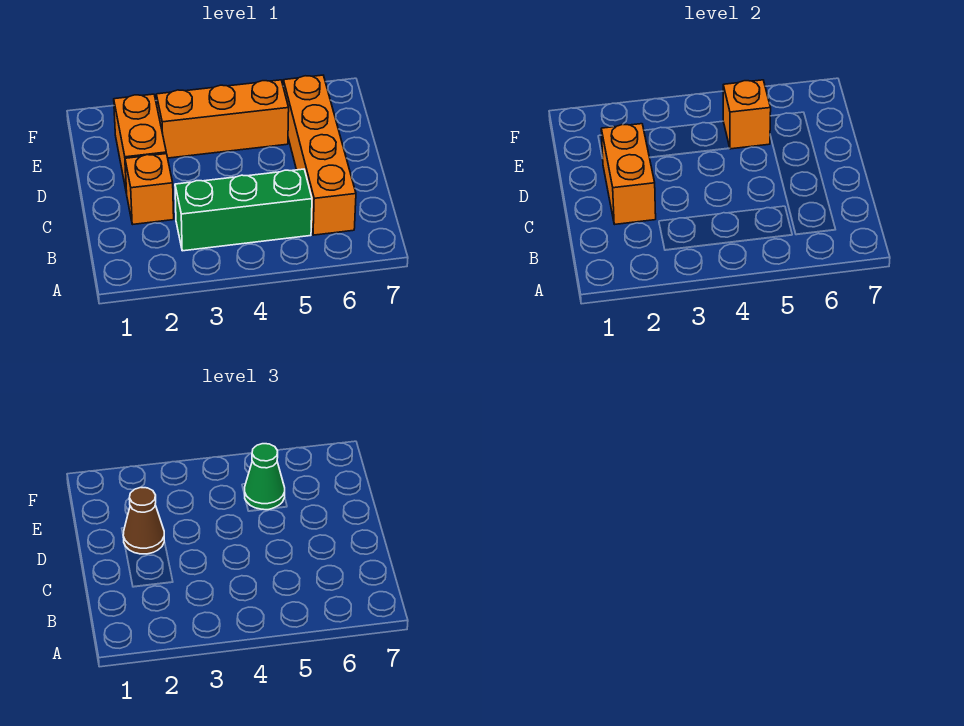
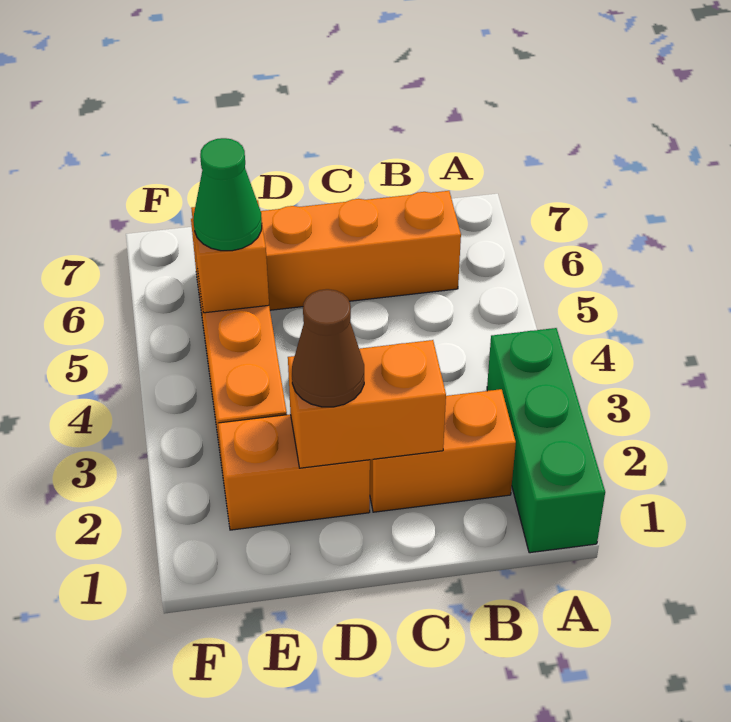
green brick B3:B5 level 1 -> green brick A1:A3 level 1
orange brick C2 level 1 -> orange brick B2:C2 level 1

